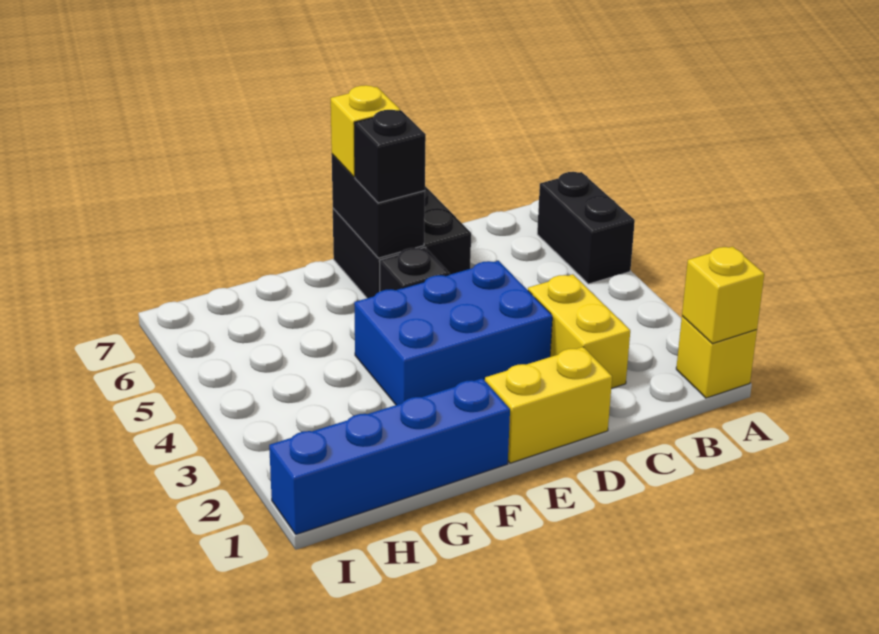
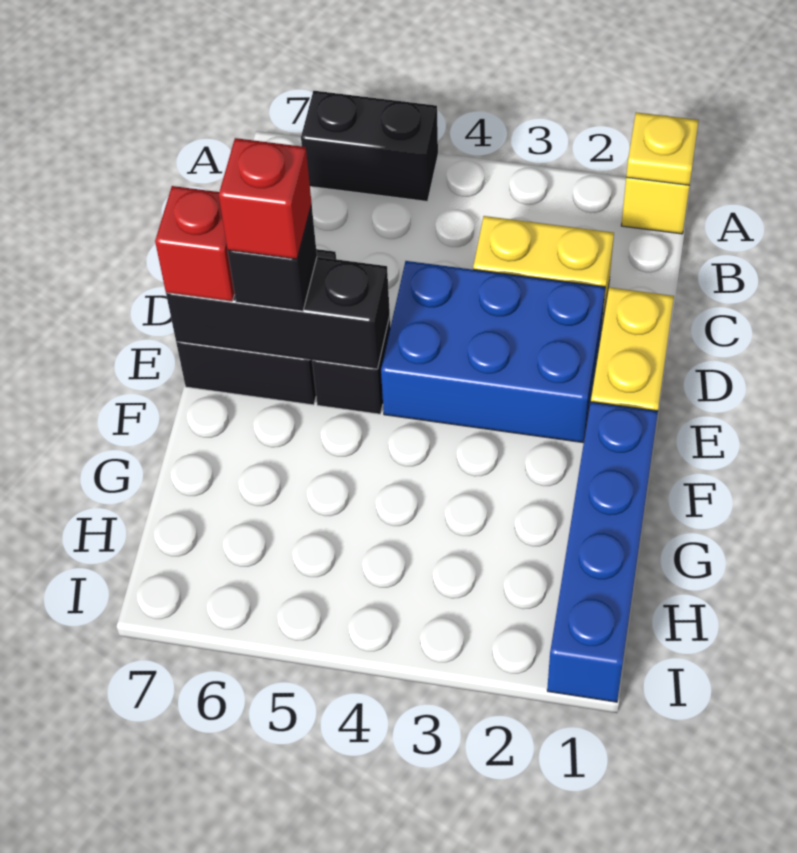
yellow brick A1 level 2 -> yellow plate A1 level 2
blue brick D3:F4 level 1 -> blue brick D2:E4 level 1
black brick E6:E7 level 2 -> black brick E5:E7 level 2
none -> red brick E6 level 4
yellow brick E7 level 3 -> red brick E7 level 3

